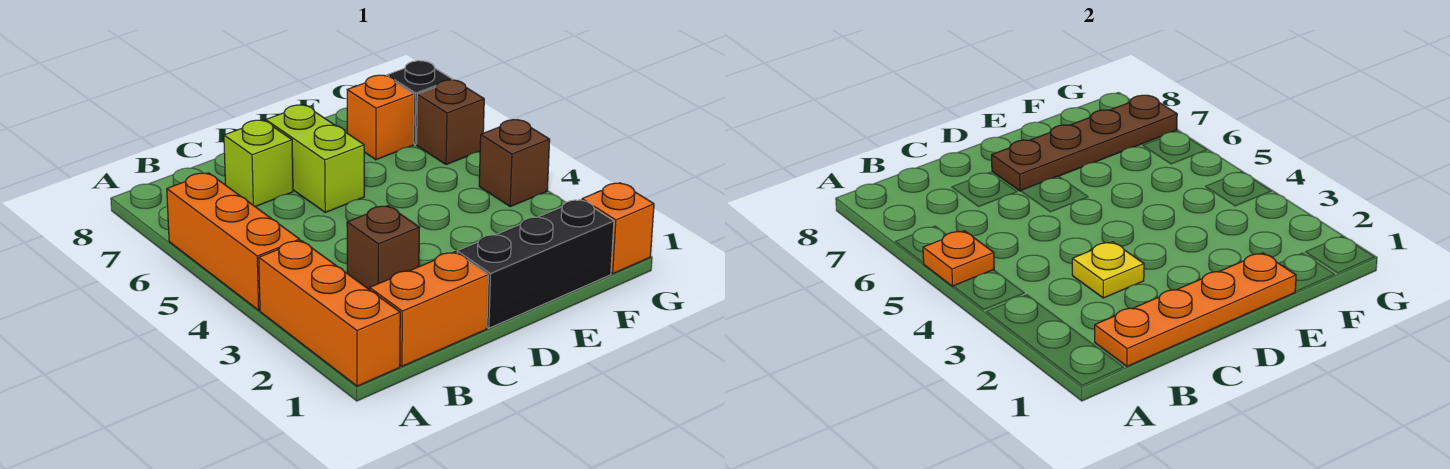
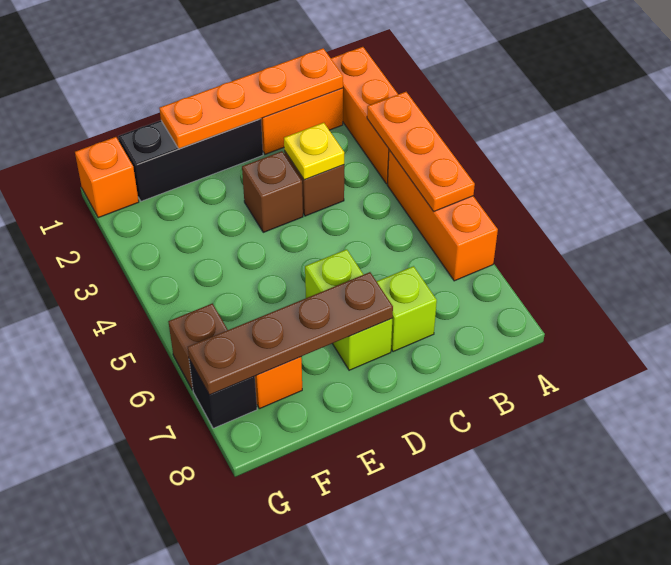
orange plate A5 level 2 -> orange plate A3:A5 level 2
brown brick G4 level 1 -> brown brick D3 level 1

